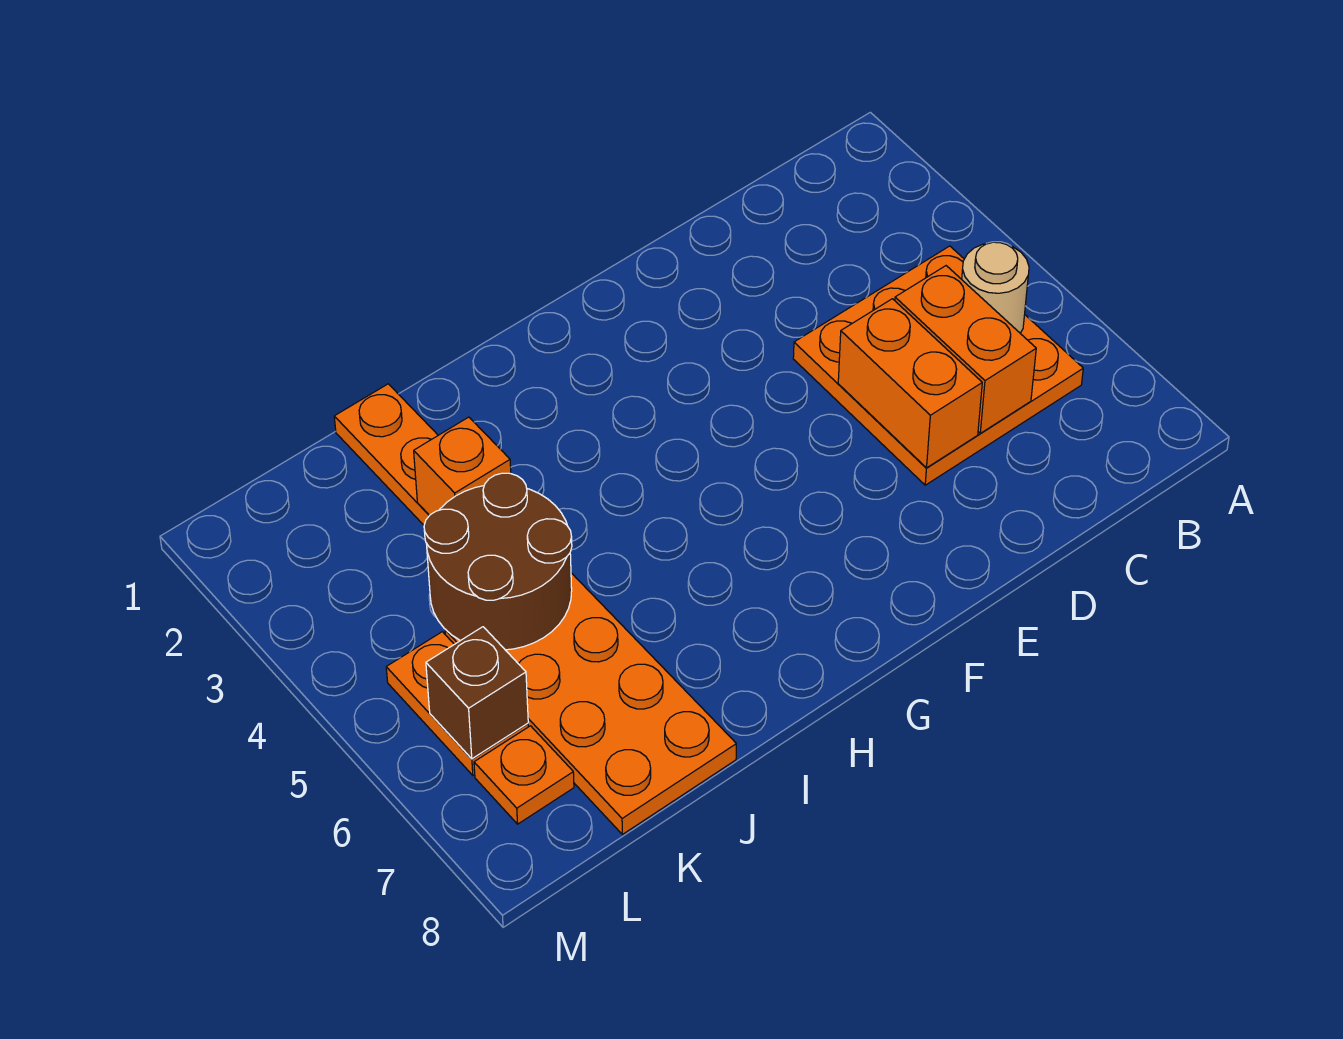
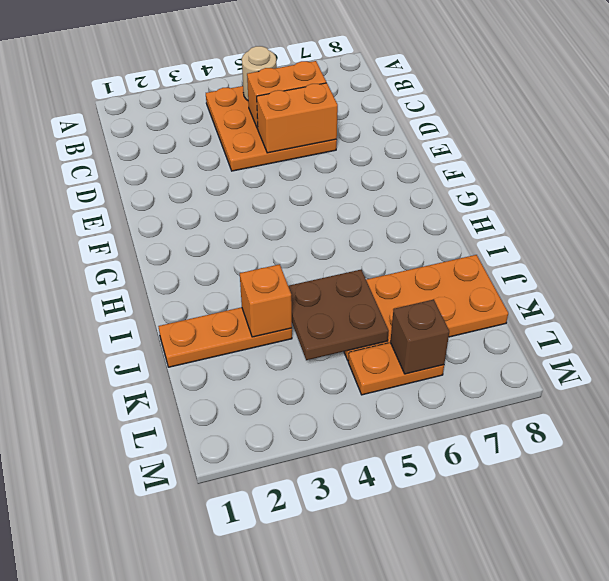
brown round brick J4:K5 level 2 -> brown plate J4:K5 level 2
orange plate L7 level 1 -> none

